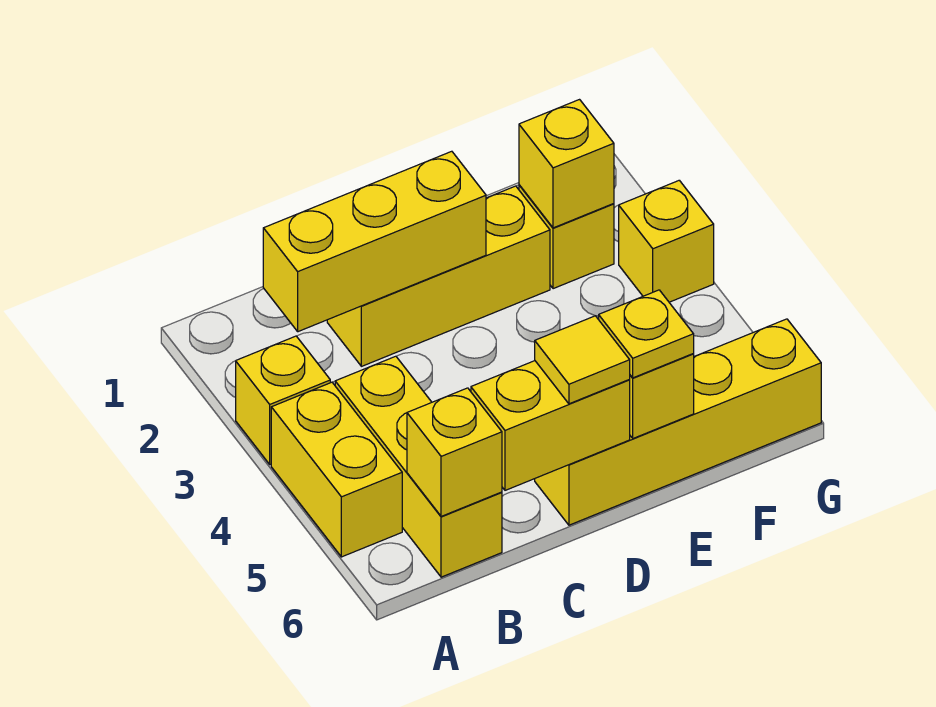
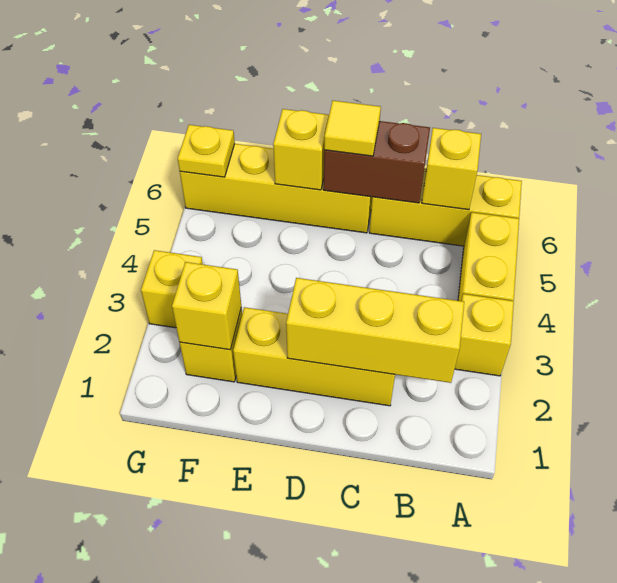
yellow brick B4:B6 level 1 -> yellow brick A6:C6 level 1
yellow brick C6:D6 level 2 -> brown brick C6:D6 level 2
yellow plate E6 level 3 -> yellow plate G6 level 2

